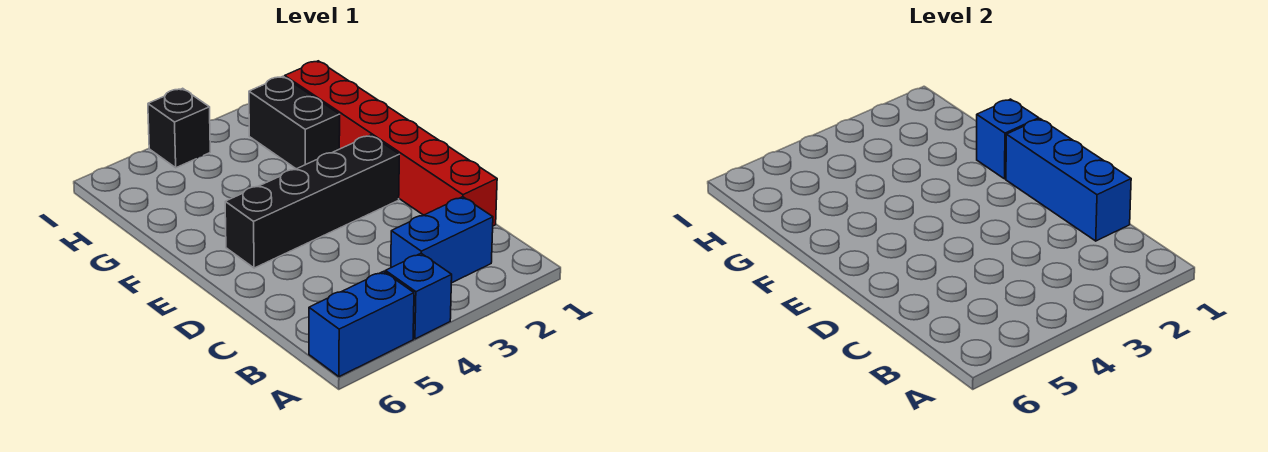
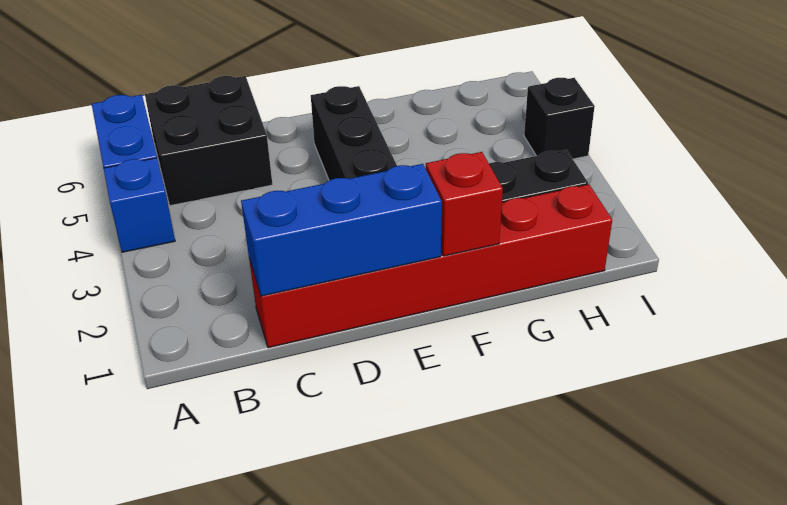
blue brick B2:B3 level 1 -> none
none -> black brick B5:C6 level 1
blue brick F1 level 2 -> red brick F1 level 2

